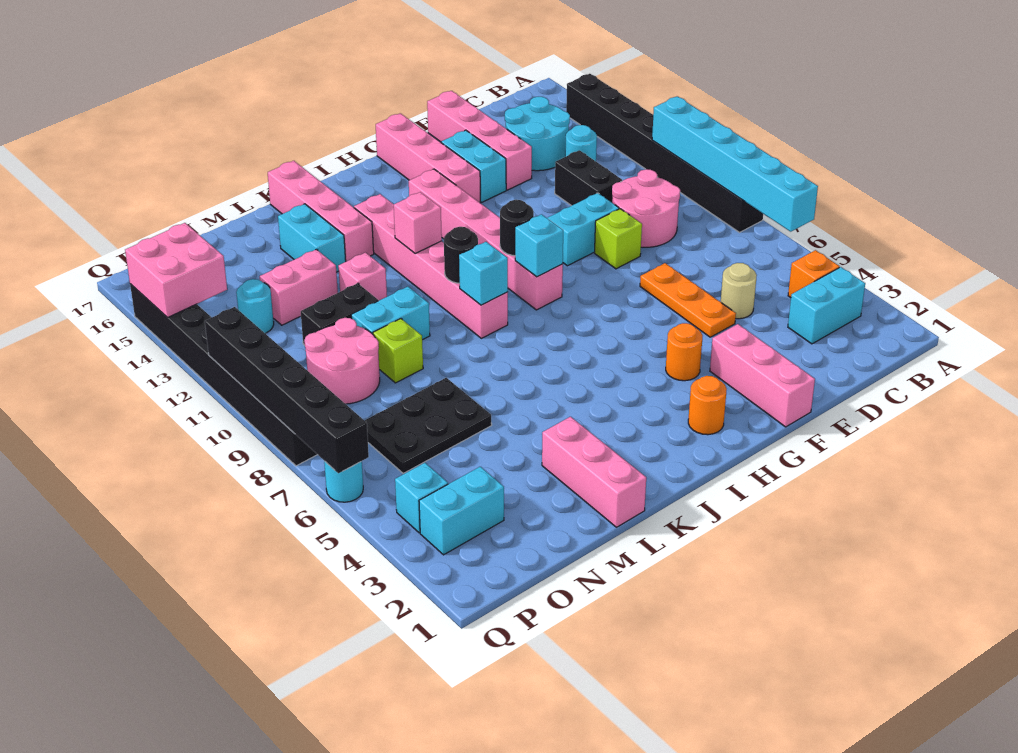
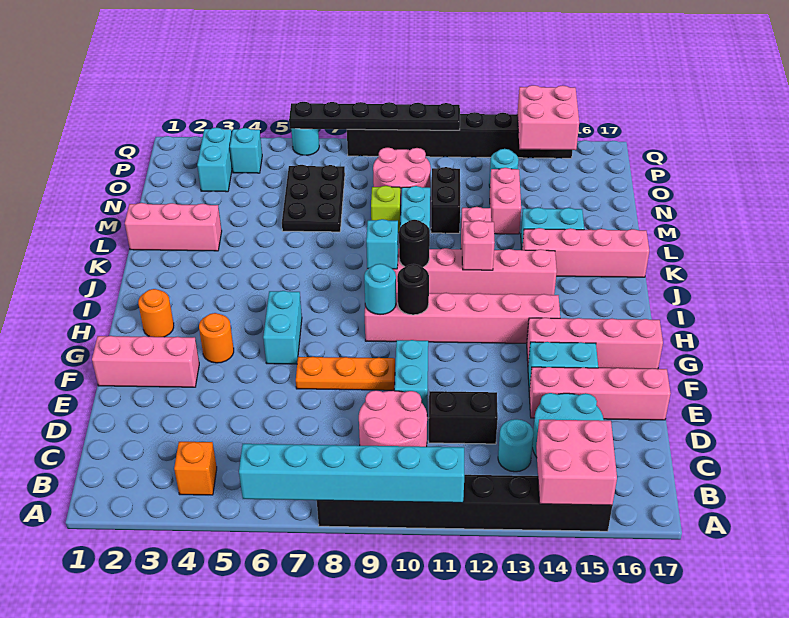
none -> pink brick A14:B15 level 2
cyan brick B3:C3 level 1 -> cyan brick G6:H6 level 1
tan round brick D5 level 1 -> none
orange plate E5:E7 level 1 -> orange plate F7:F9 level 1
lime brick E9 level 1 -> none
cyan brick H9 level 2 -> cyan round brick H9 level 2
black brick Q6:Q11 level 2 -> black plate Q6:Q11 level 2

